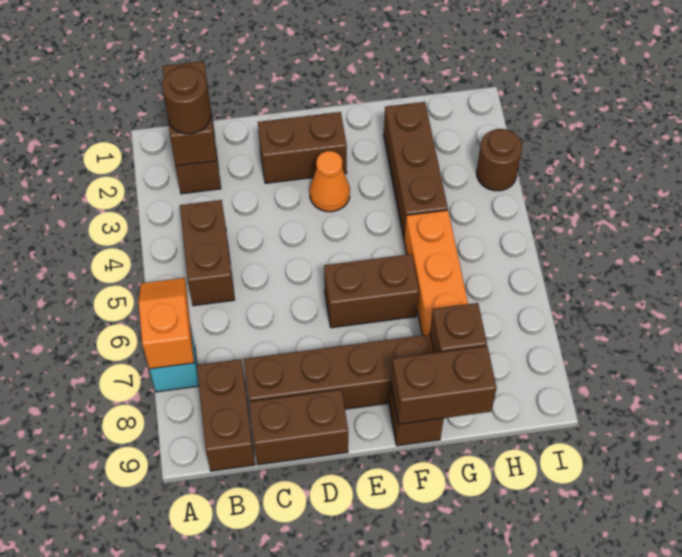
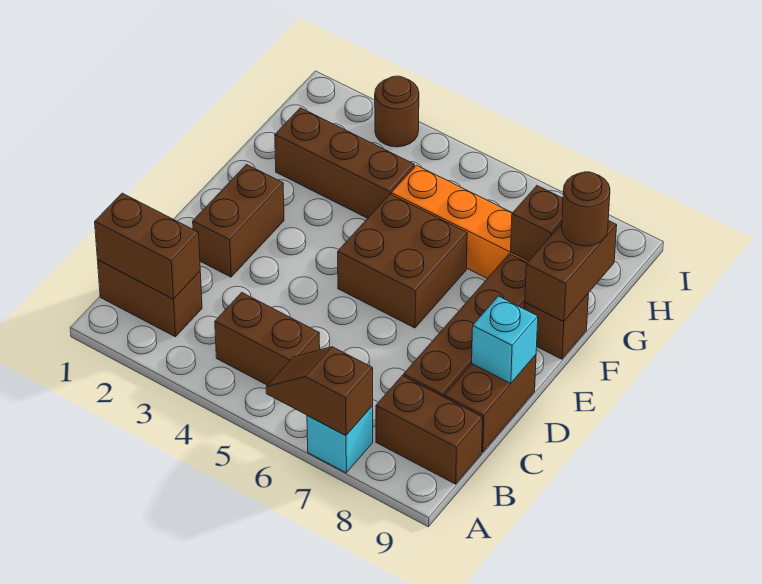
orange slope A6:A7 level 2 top 7 -> brown slope A6:A7 level 2 top 7
brown round brick B2 level 3 -> brown round brick G9 level 3
none -> cyan brick D9 level 2
orange cone E3 level 1 -> none
brown brick E6:F6 level 1 -> brown brick E5:F6 level 1

